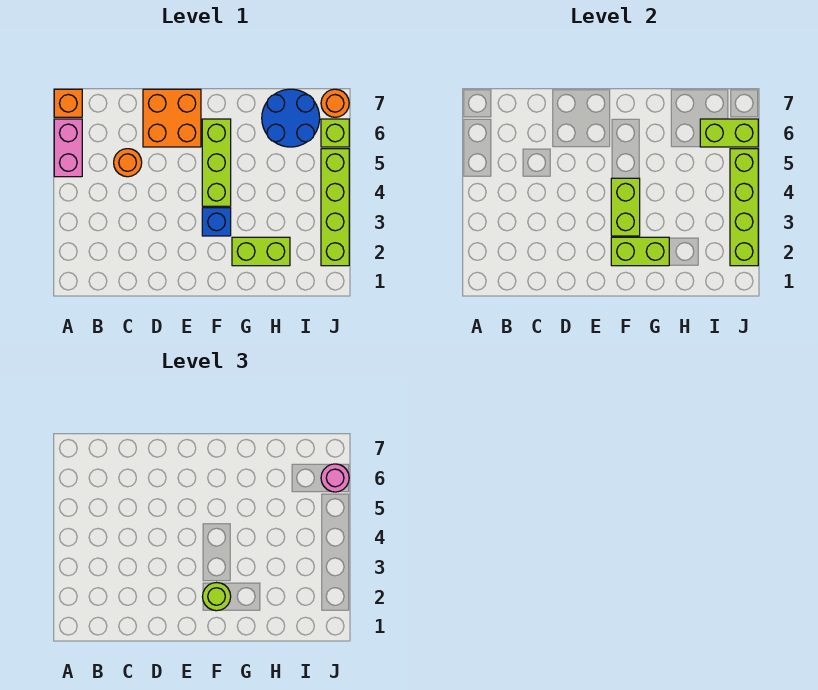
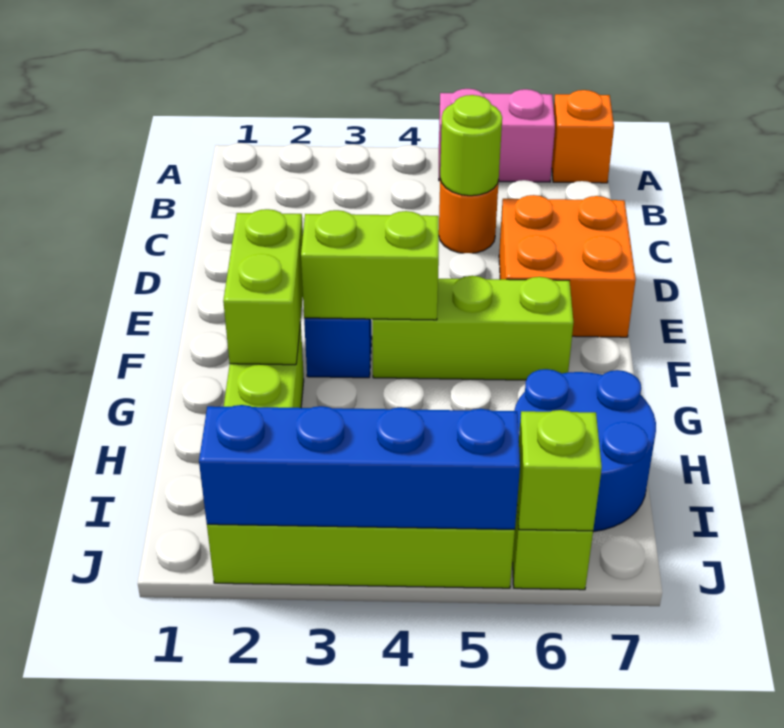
lime round brick F2 level 3 -> lime round brick C5 level 2
lime brick I6:J6 level 2 -> lime brick J6 level 2
lime brick J2:J5 level 2 -> blue brick J2:J5 level 2
pink round brick J6 level 3 -> none
orange round brick J7 level 1 -> none

